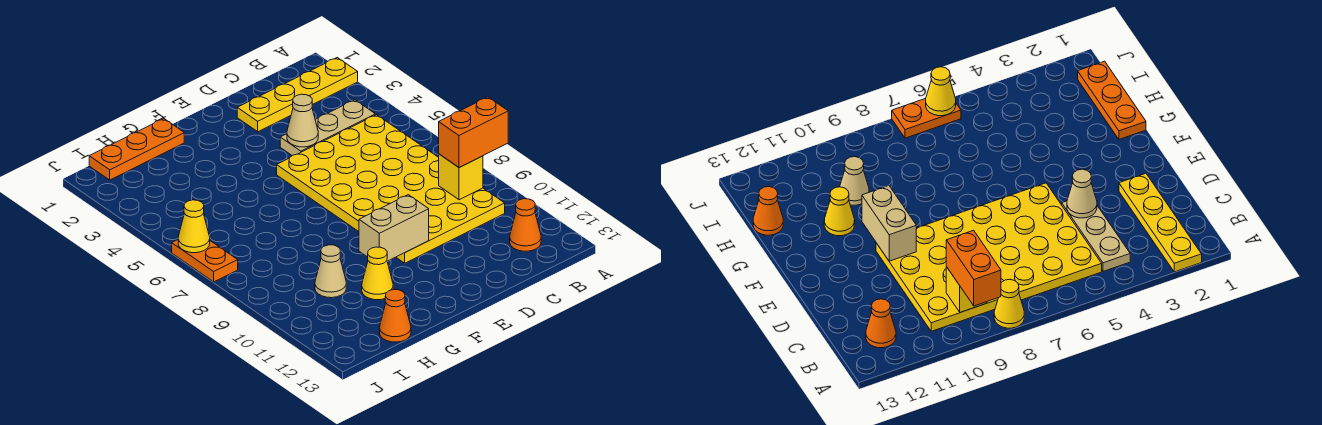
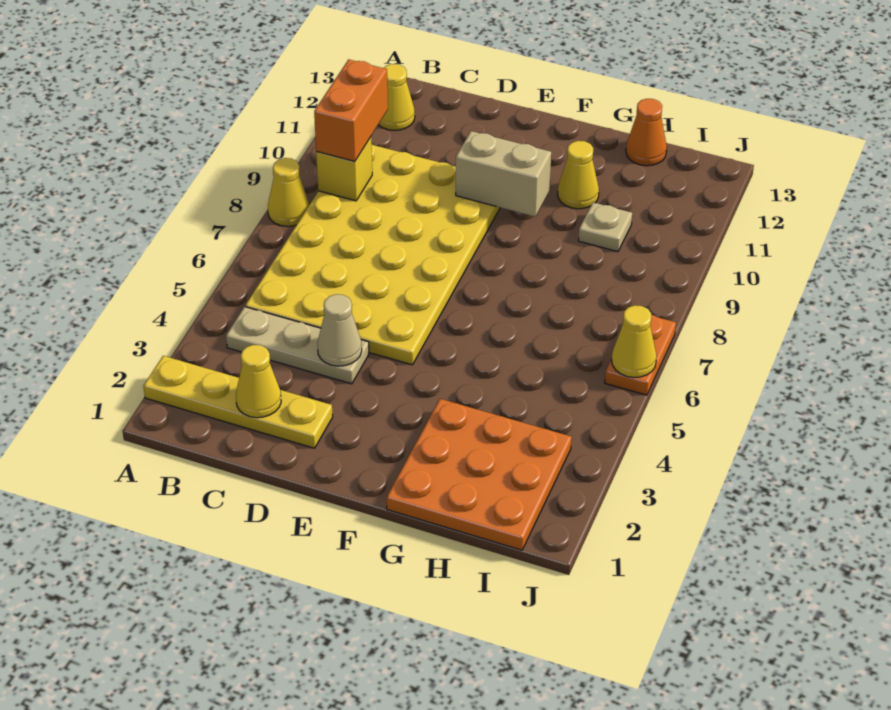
orange brick A9:B9 level 3 -> orange brick B9:B10 level 3
orange cone B12 level 1 -> yellow cone B12 level 1
none -> yellow cone C2 level 2
orange plate G1:I1 level 1 -> orange plate G1:I3 level 1
tan cone H10 level 1 -> tan plate H10 level 1

